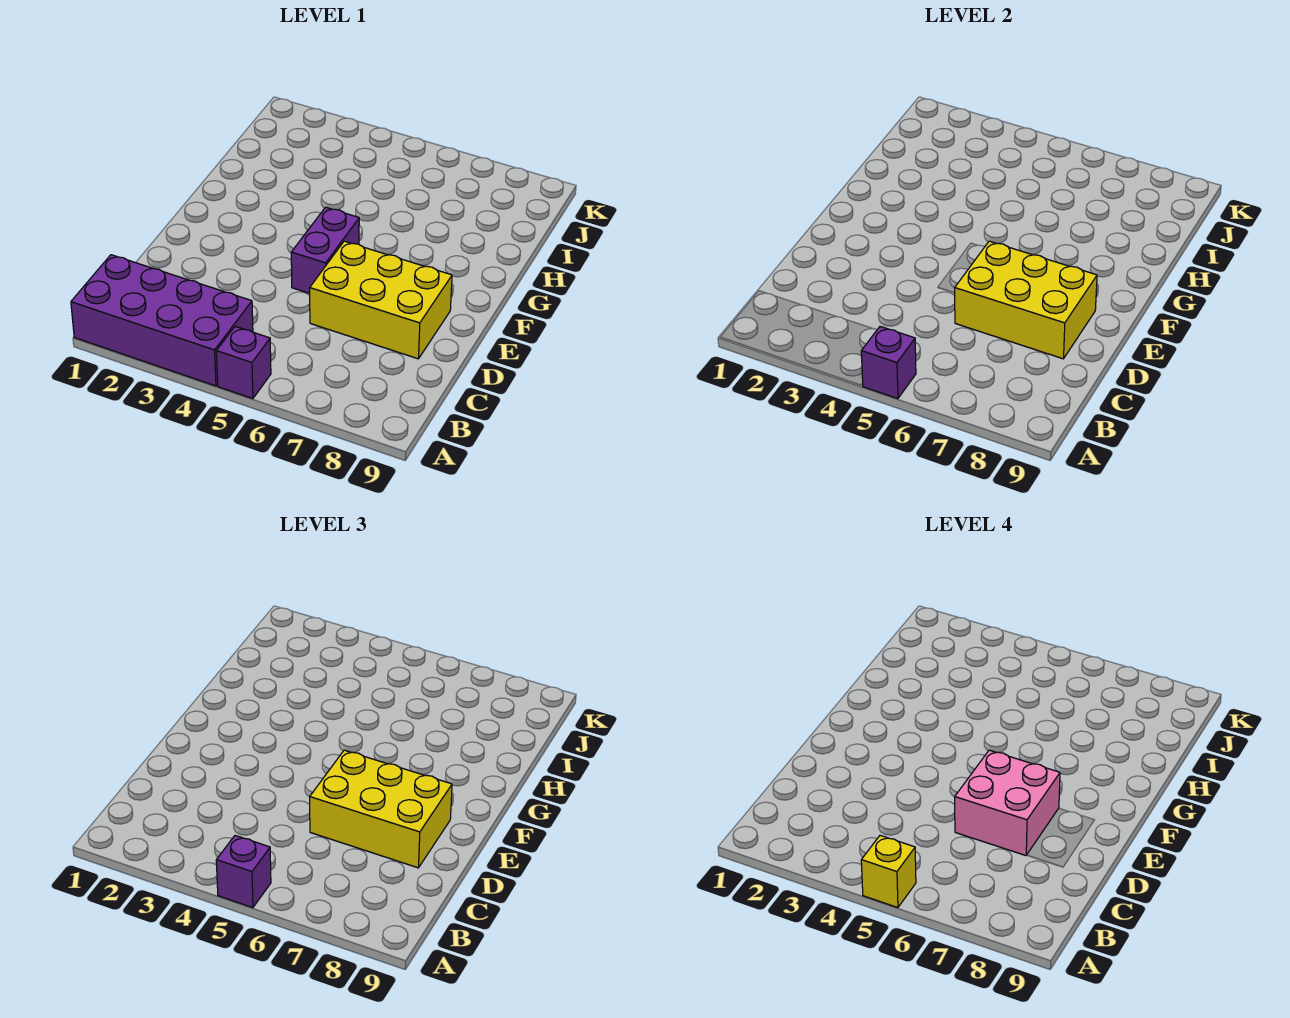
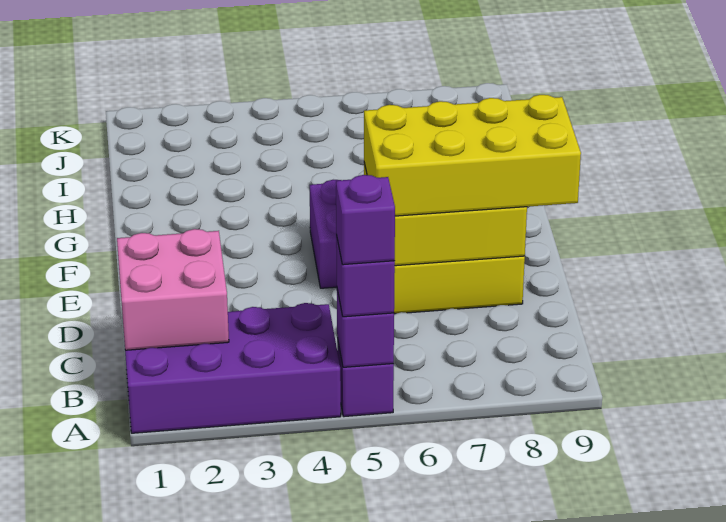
yellow brick A5 level 4 -> purple brick A5 level 4
yellow brick D6:E8 level 3 -> yellow brick D6:E9 level 3
pink brick D6:E7 level 4 -> pink brick B1:C2 level 2

